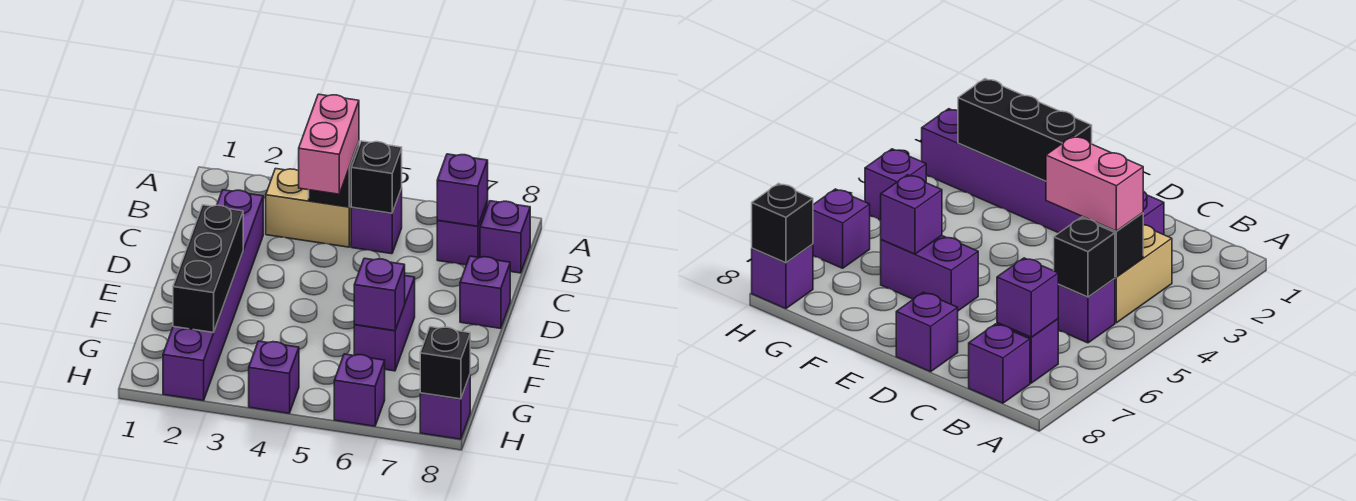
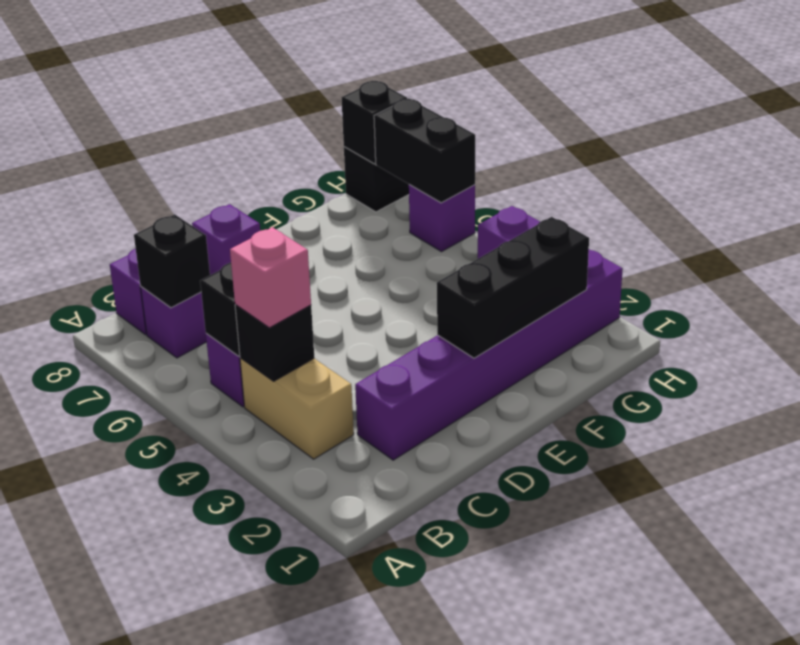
pink brick B4:C4 level 3 -> pink brick B4 level 3
purple brick B7 level 2 -> black brick B7 level 2
purple brick E6:F6 level 1 -> none
purple brick F6 level 2 -> none
none -> black brick H6:H7 level 2
purple brick H8 level 1 -> black brick H8 level 1

